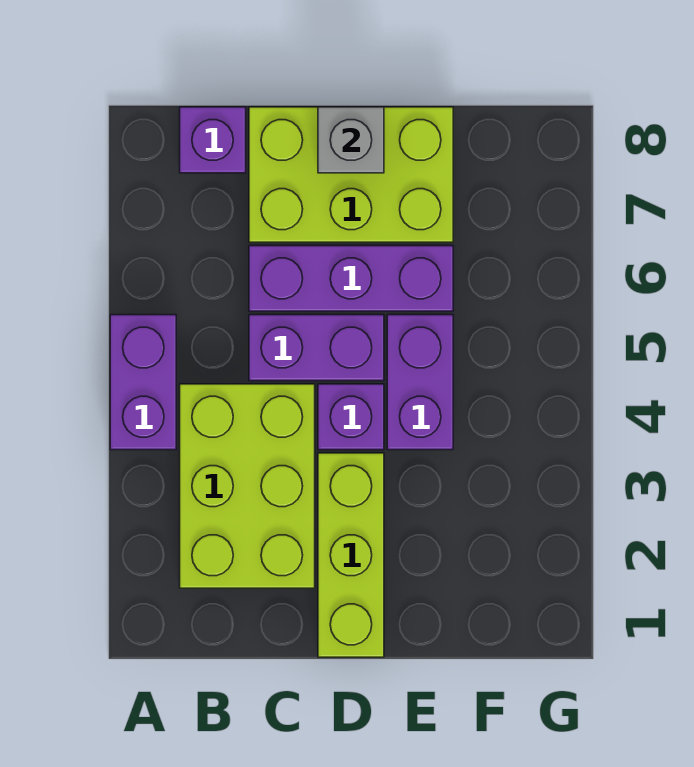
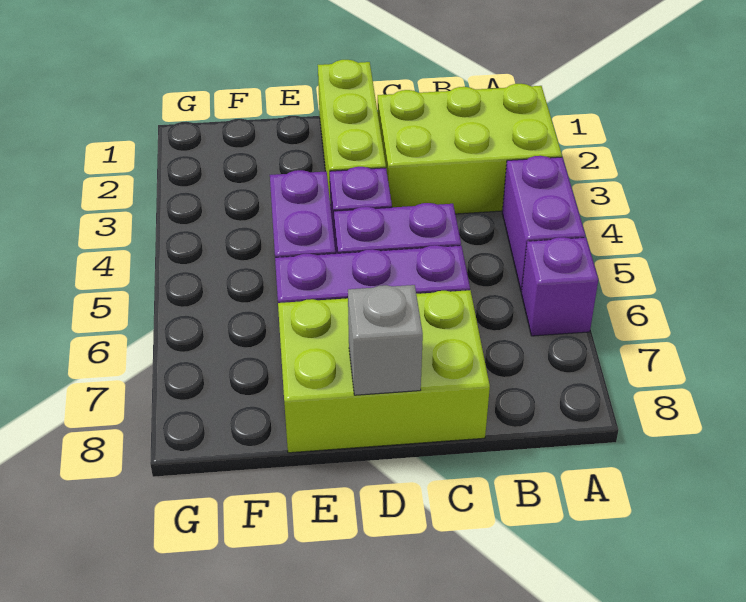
lime brick B2:C4 level 1 -> lime brick A2:C3 level 1
purple brick B8 level 1 -> purple brick A6 level 1

